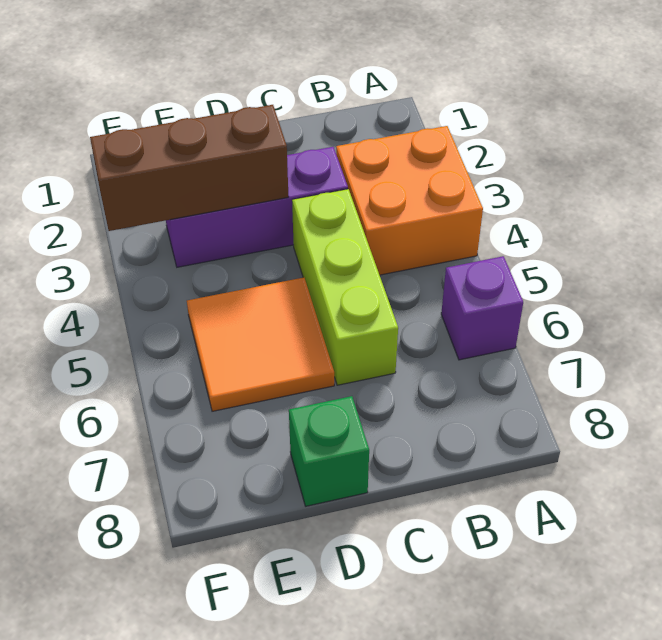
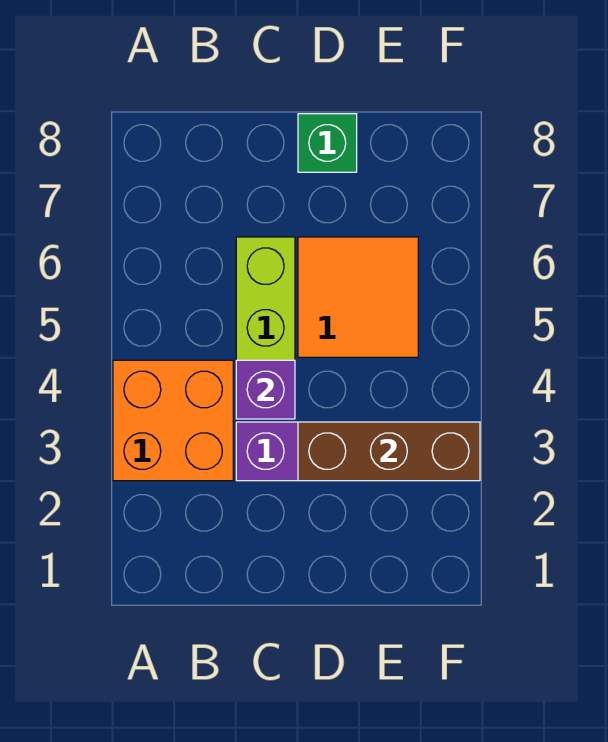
purple brick A6 level 1 -> purple brick C4 level 2

